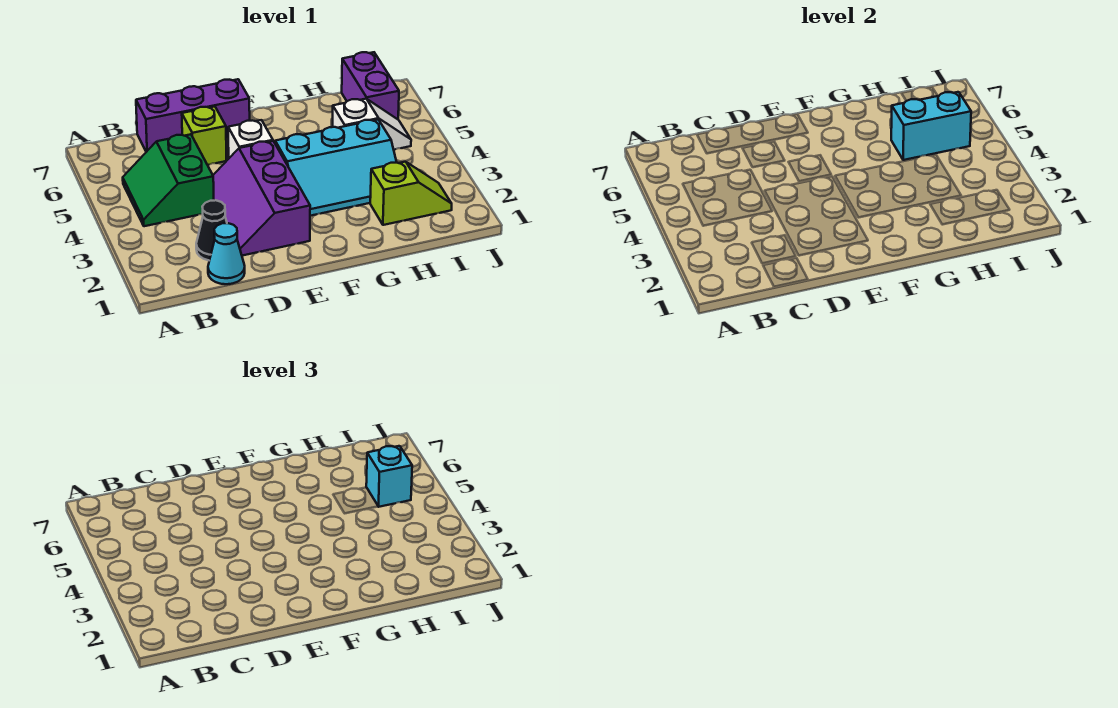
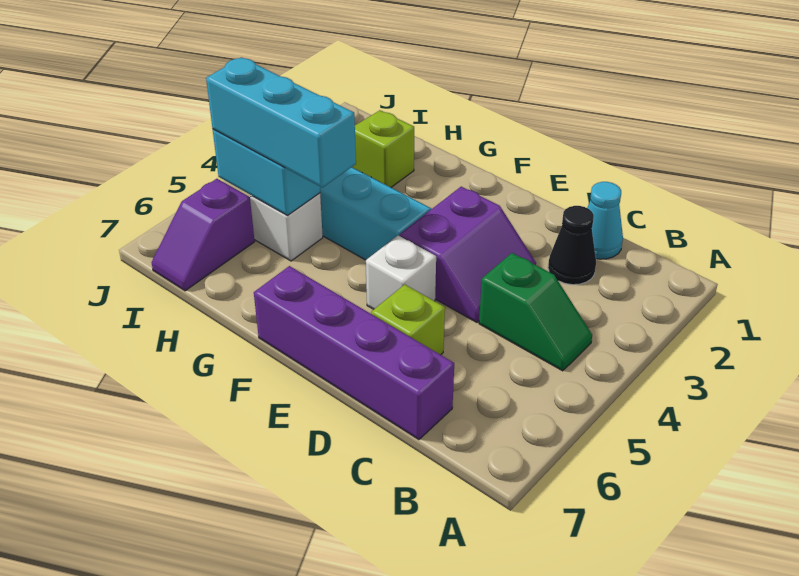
green slope B4:C5 level 1 top C -> green slope B4:C4 level 1 top C
purple brick C7:E7 level 1 -> purple brick C7:F7 level 1
purple slope D2:E4 level 1 top E -> purple slope D3:E4 level 1 top E
cyan brick I5 level 3 -> cyan brick G5:I5 level 3
purple brick I6:I7 level 1 -> purple slope I6:I7 level 1 top 6

